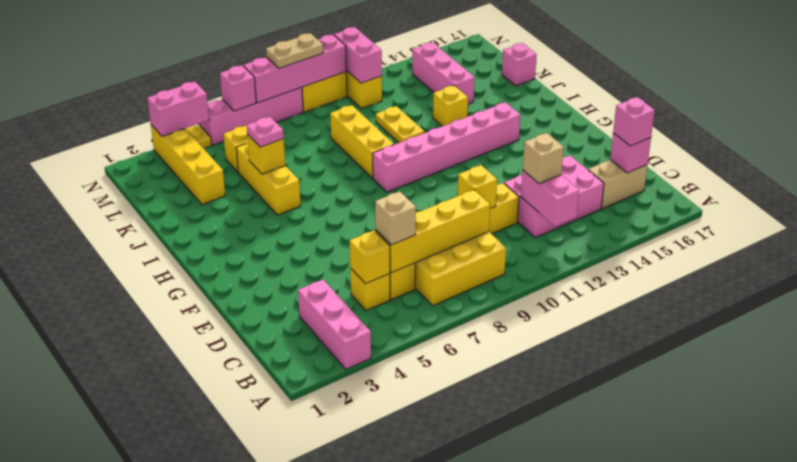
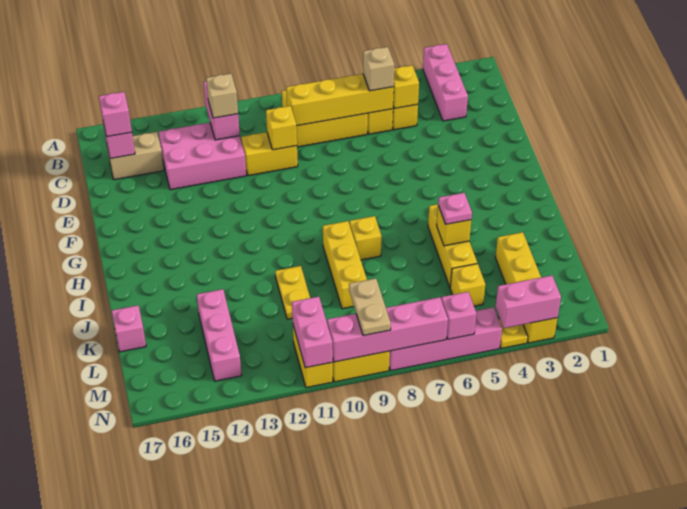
pink brick H9:H14 level 1 -> none
yellow brick J13 level 1 -> yellow brick I8 level 1
tan plate N8:N9 level 3 -> tan plate M9:N9 level 3

